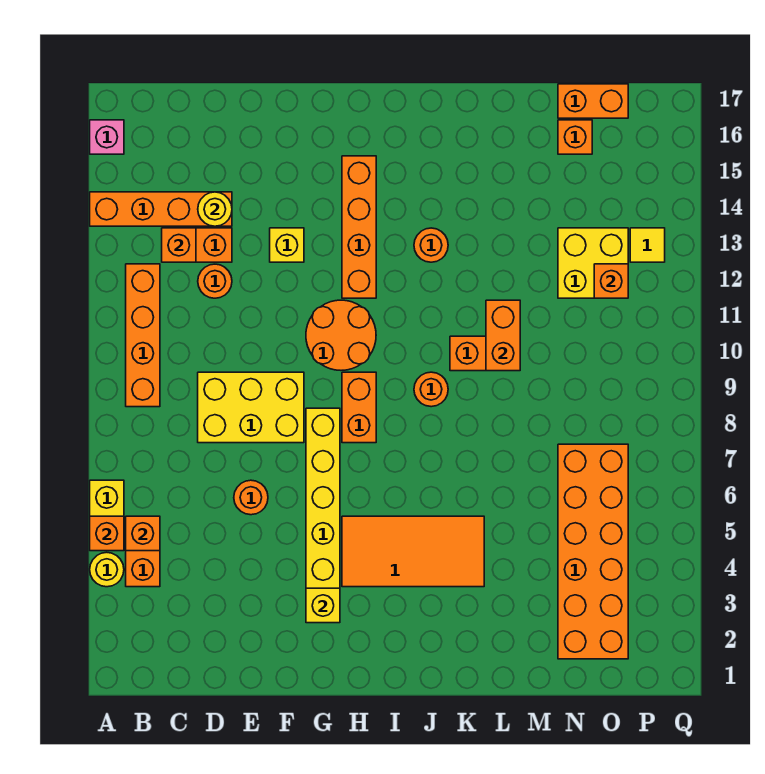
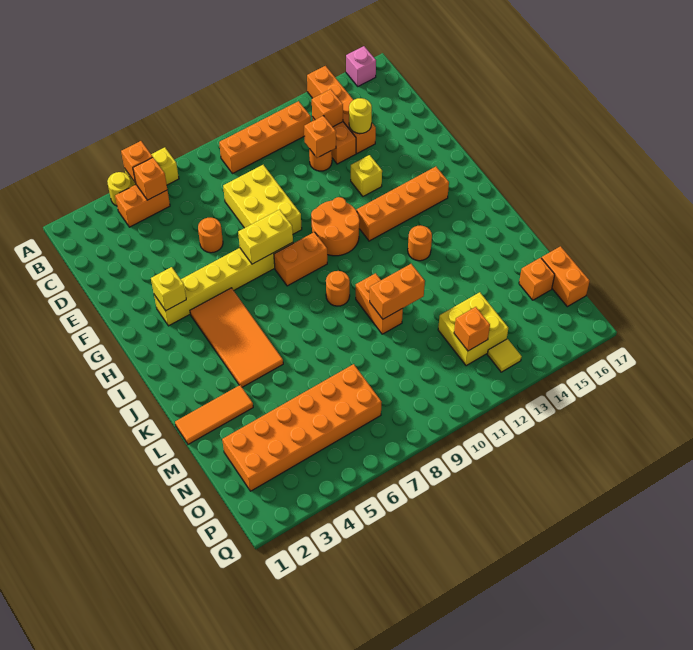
none -> orange brick D12 level 2
none -> yellow brick G7:G8 level 2
none -> orange tile L1:L3 level 1

